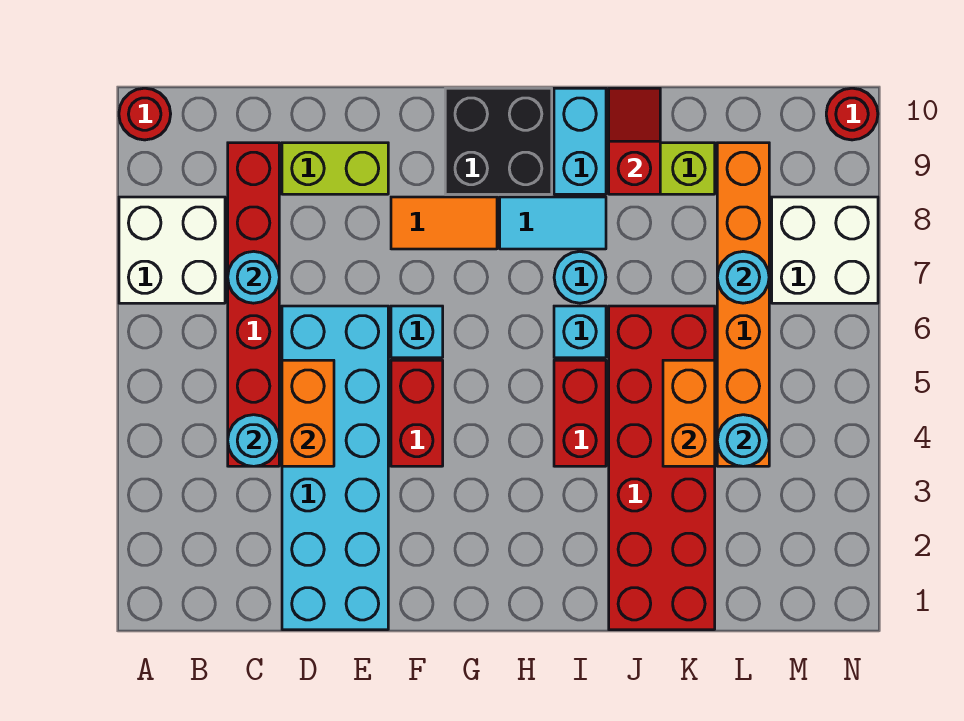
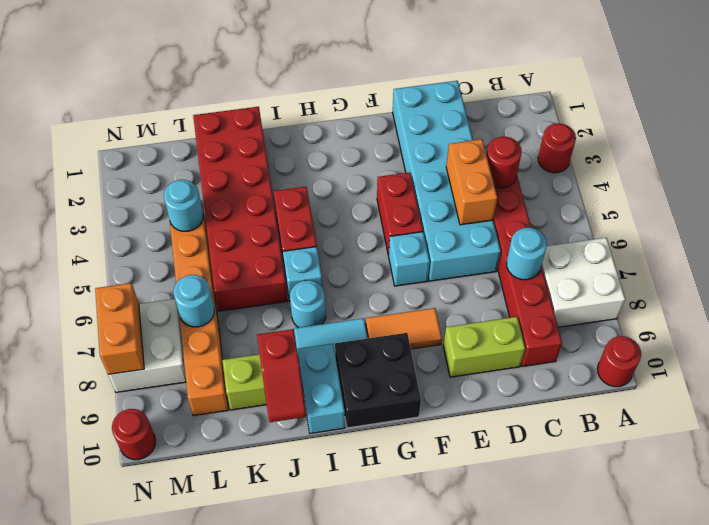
none -> red round brick A3 level 1
cyan round brick C4 level 2 -> red round brick C4 level 2
orange brick K4:K5 level 2 -> orange brick N7:N8 level 2

